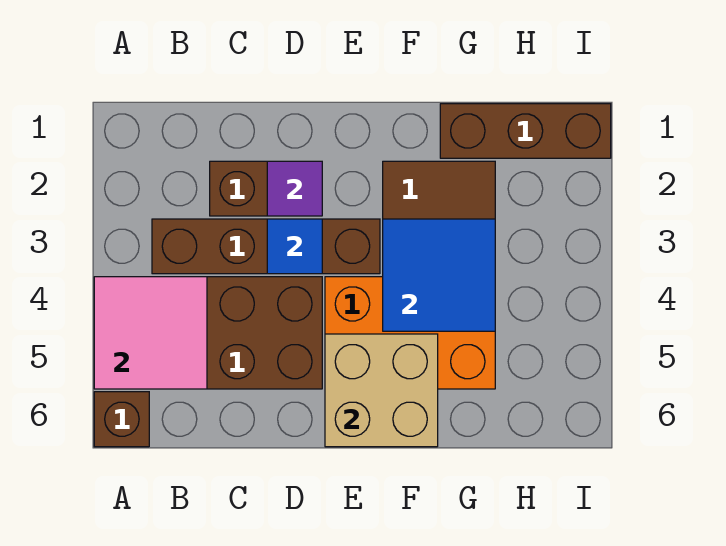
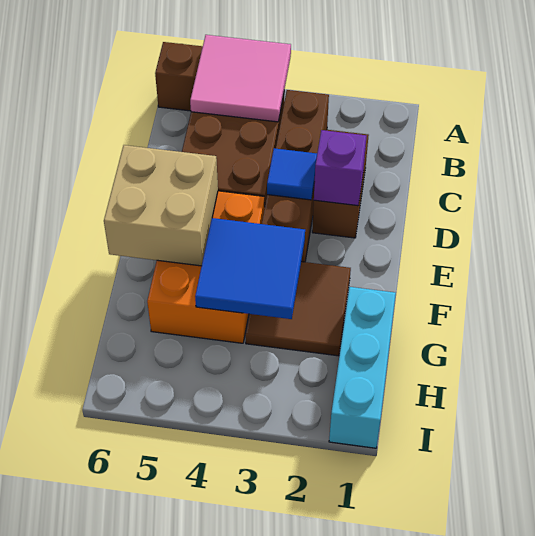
purple tile D2 level 2 -> purple brick D2 level 2
brown brick G1:I1 level 1 -> cyan brick G1:I1 level 1

